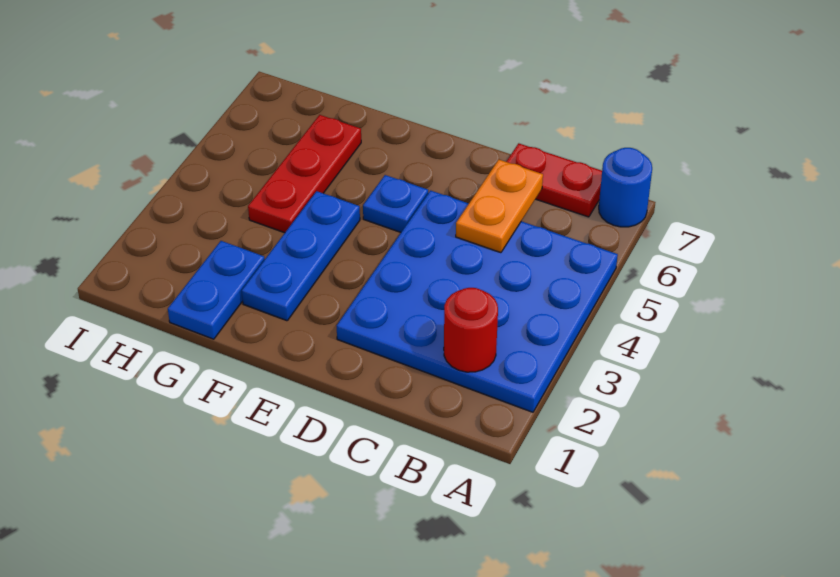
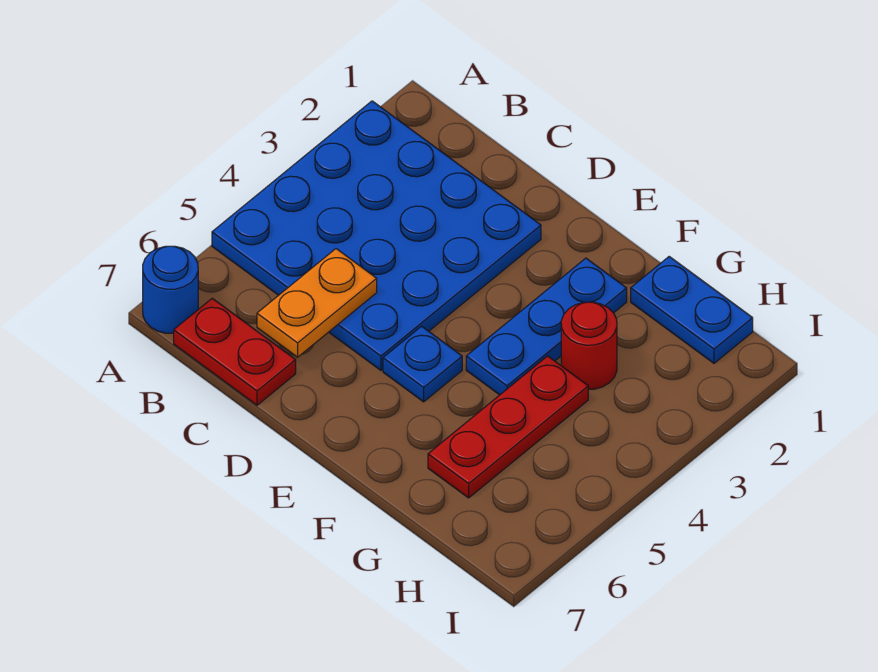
red round brick B2 level 2 -> red round brick G3 level 1
blue plate G1:G2 level 1 -> blue plate G1:H1 level 1

